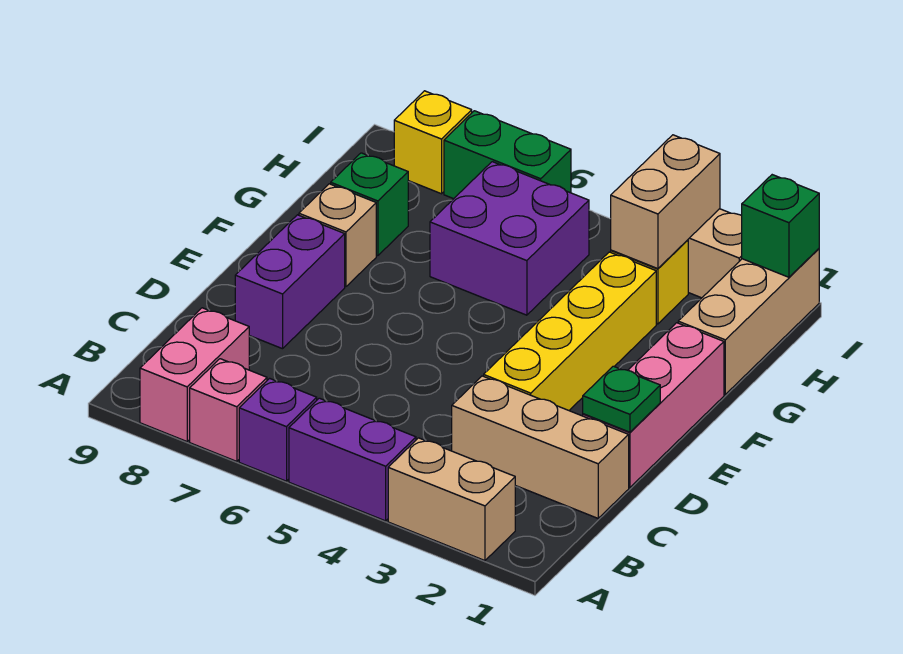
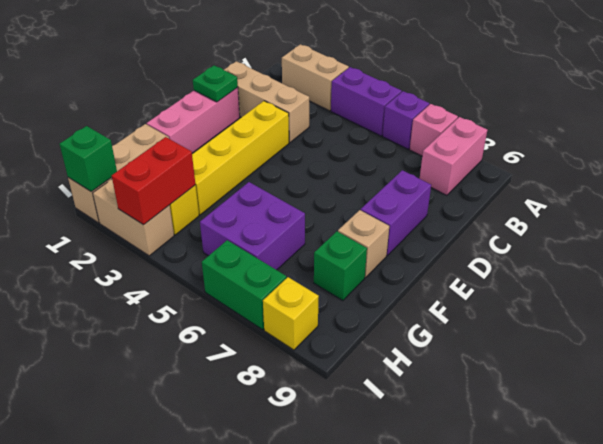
tan brick H3:I3 level 2 -> red brick H3:I3 level 2

